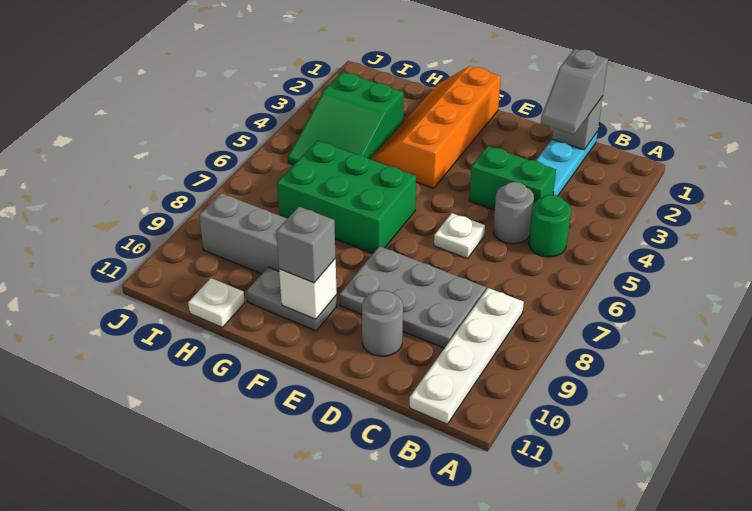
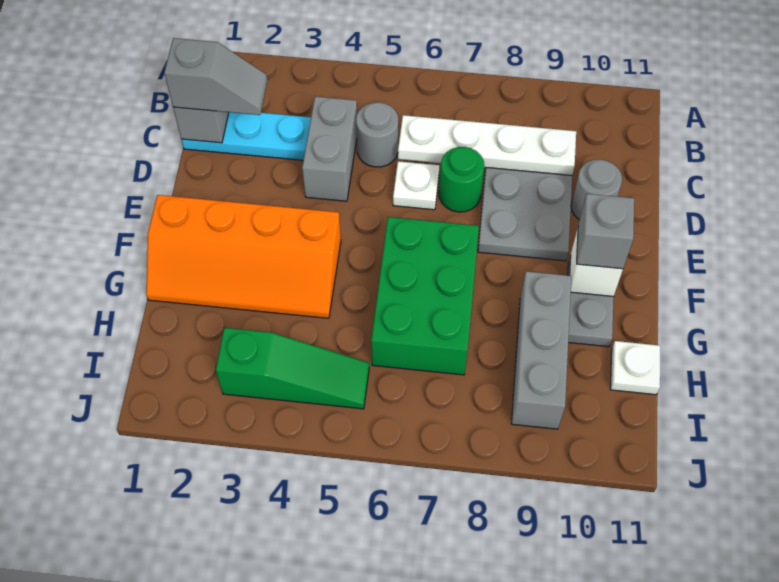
green round brick B5 level 1 -> green round brick D7 level 1
white plate B8:B11 level 1 -> white plate C6:C9 level 2
green brick C4:D4 level 1 -> grey brick C4:D4 level 1
green slope H3:I5 level 1 top 3 -> green slope I3:I5 level 1 top 3

